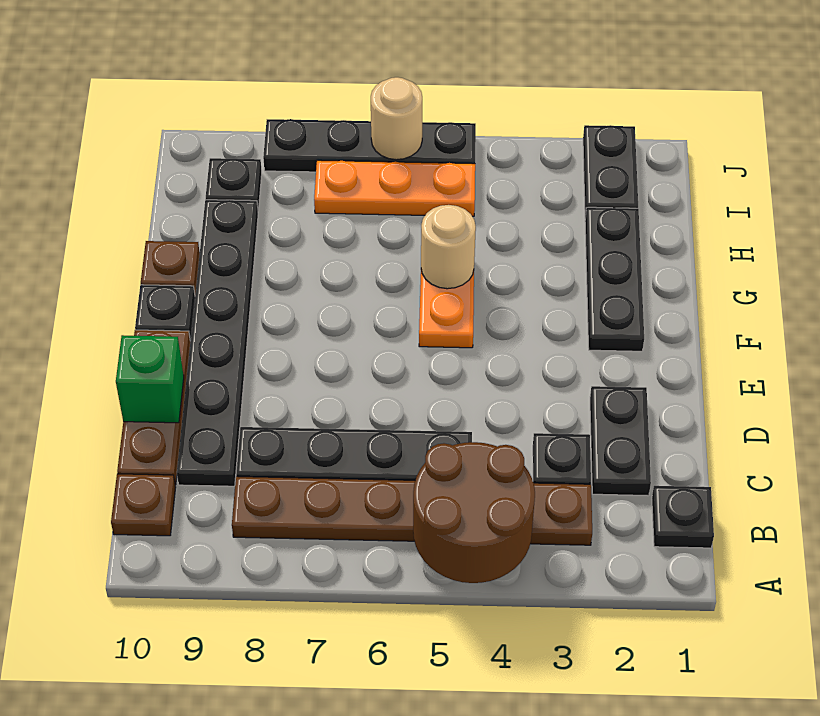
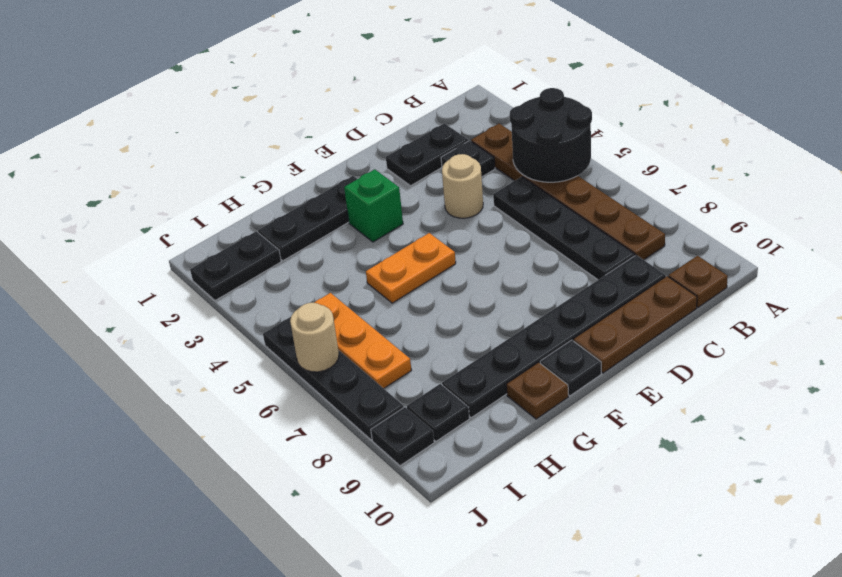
brown round brick A4:B5 level 2 -> black round brick A4:B5 level 2
black plate B1 level 1 -> black plate J9 level 1
green brick D10 level 2 -> green brick F3 level 1
tan round brick G5 level 2 -> tan round brick D4 level 1

